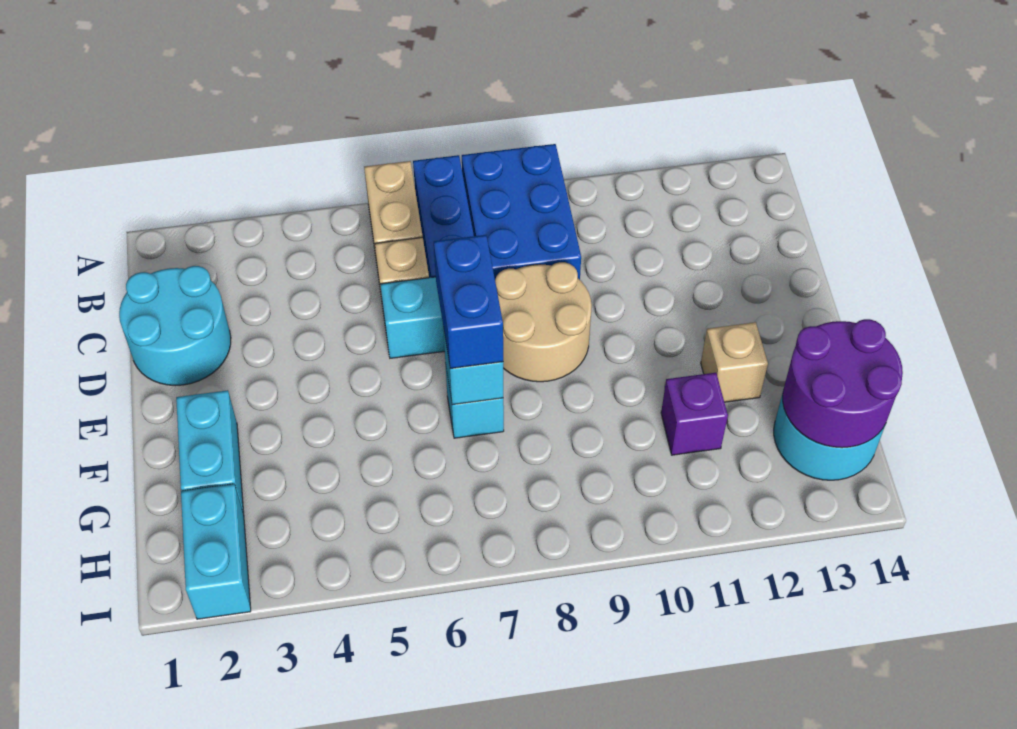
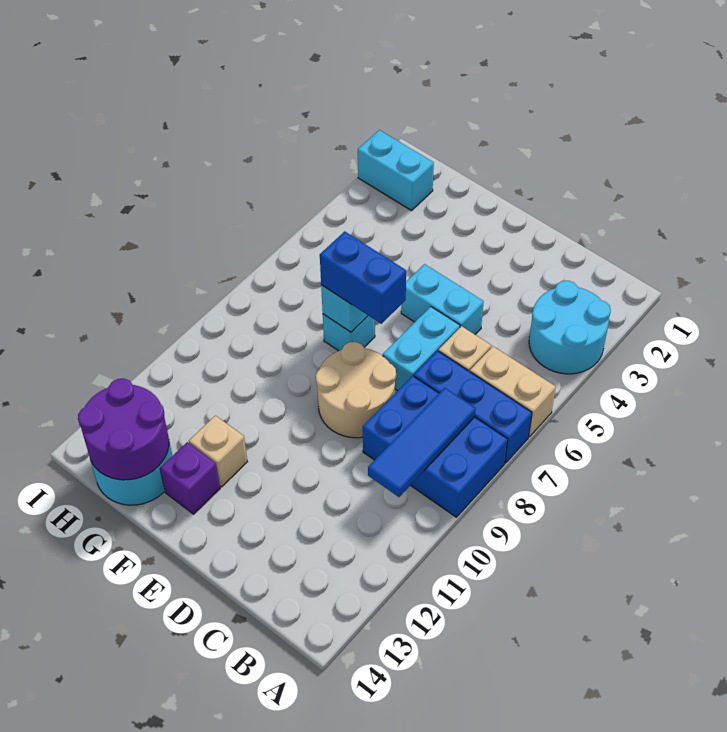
none -> blue tile B8:B10 level 2
cyan round brick C1:D2 level 1 -> cyan round brick A3:B4 level 1
cyan brick F2:G2 level 1 -> cyan brick D5:E5 level 1
purple brick G11 level 1 -> purple brick F13 level 1

